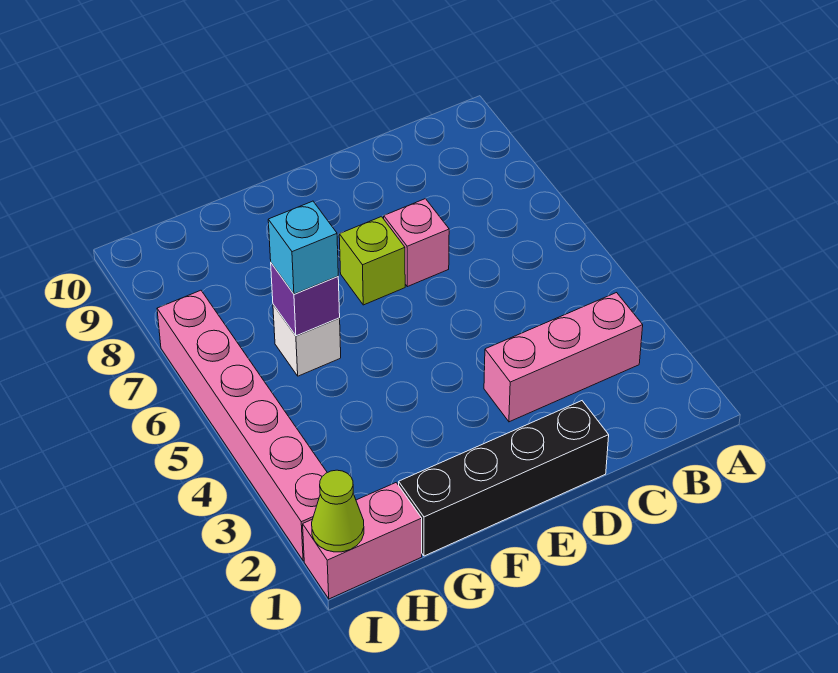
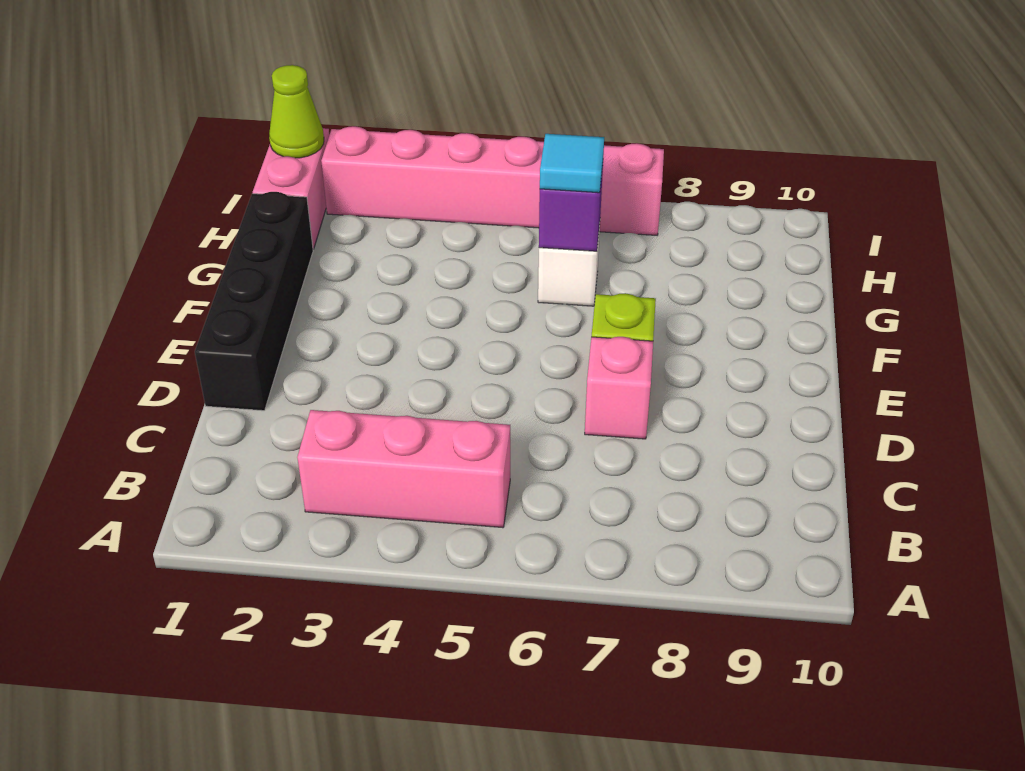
pink brick B3:D3 level 1 -> pink brick B3:B5 level 1
cyan brick G6 level 3 -> cyan tile G6 level 3

